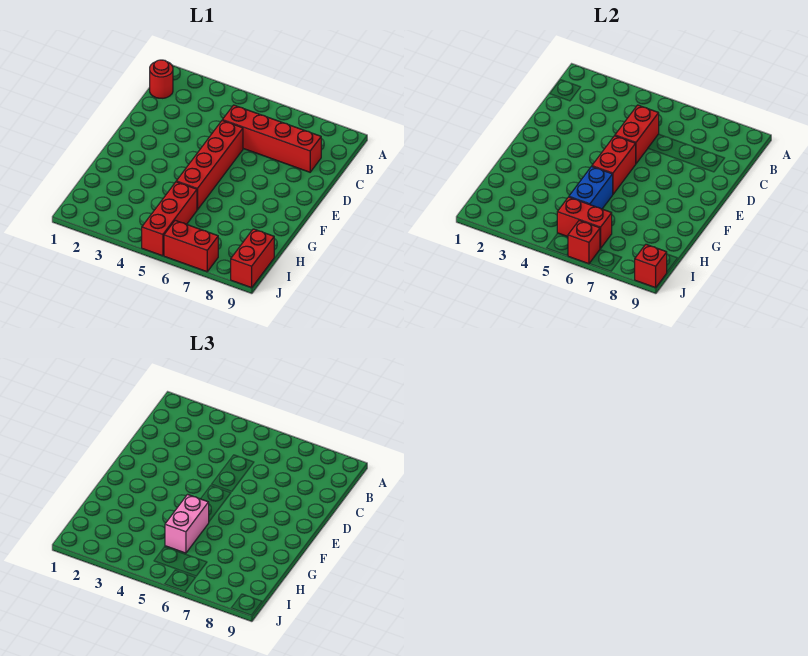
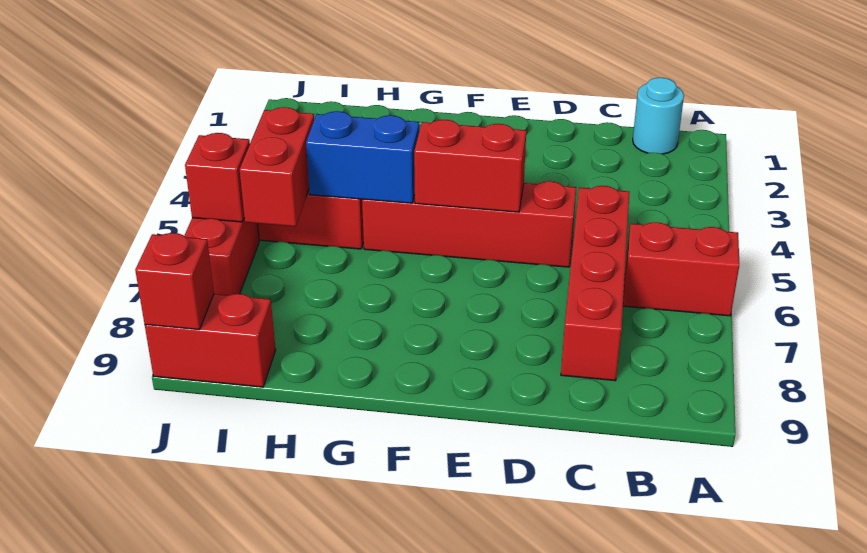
red round brick B1 level 1 -> cyan round brick B1 level 1
red brick C5:D5 level 2 -> red brick A6:B6 level 1
pink brick G5:H5 level 3 -> none

